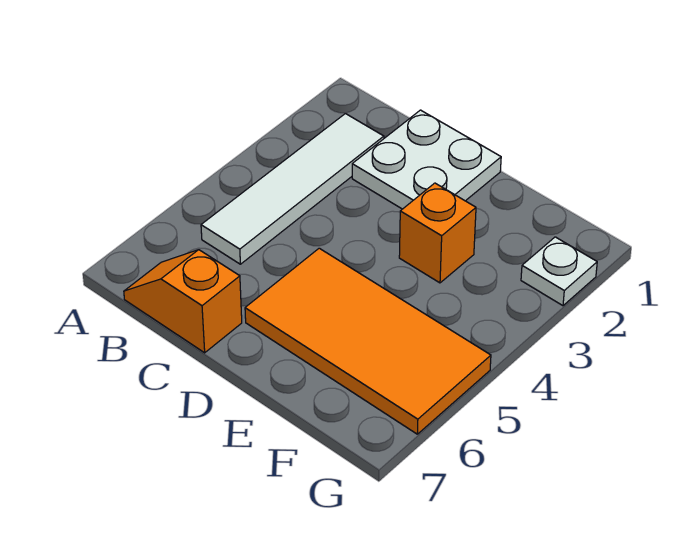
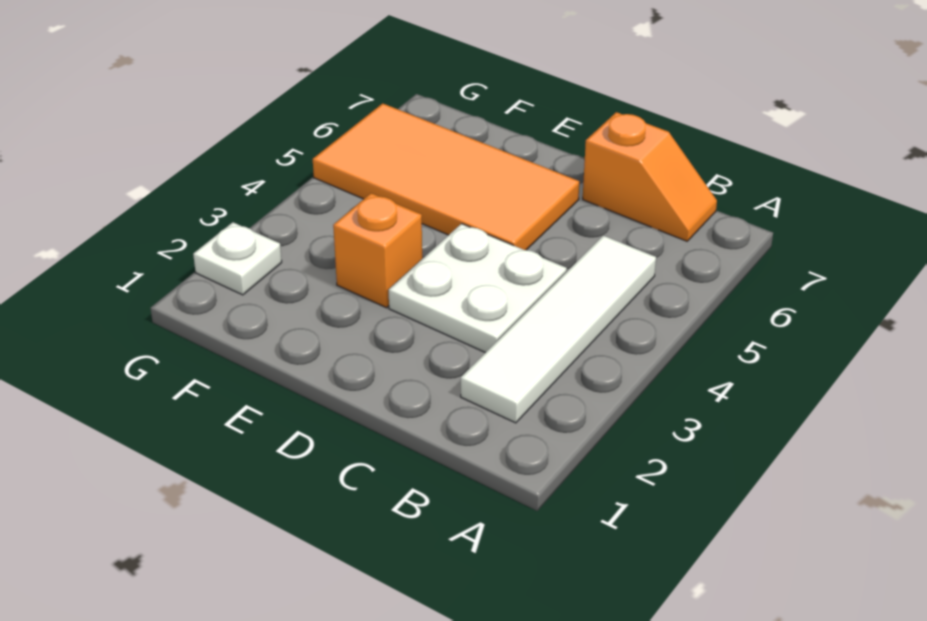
white plate C1:D2 level 1 -> white plate C3:D4 level 1

